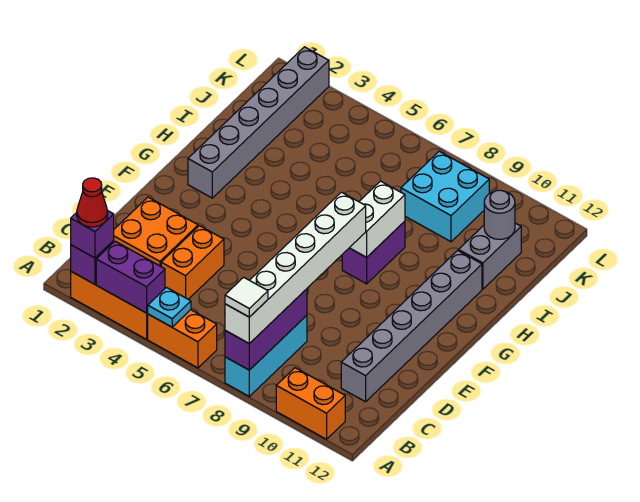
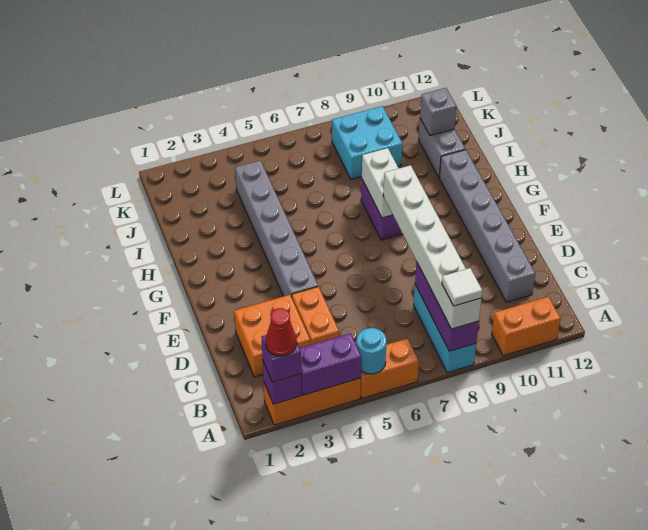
cyan plate A5 level 2 -> cyan round brick A5 level 2
grey brick G2:L2 level 1 -> grey brick E4:J4 level 1
grey round brick J11 level 2 -> grey brick J11 level 2

